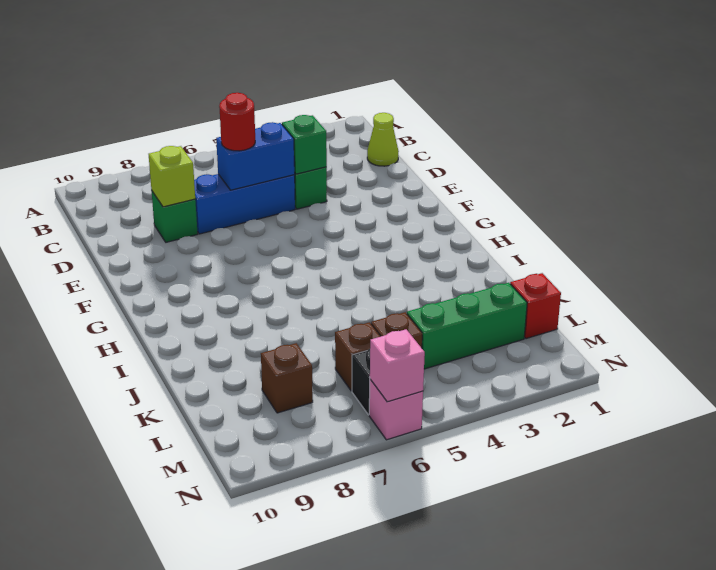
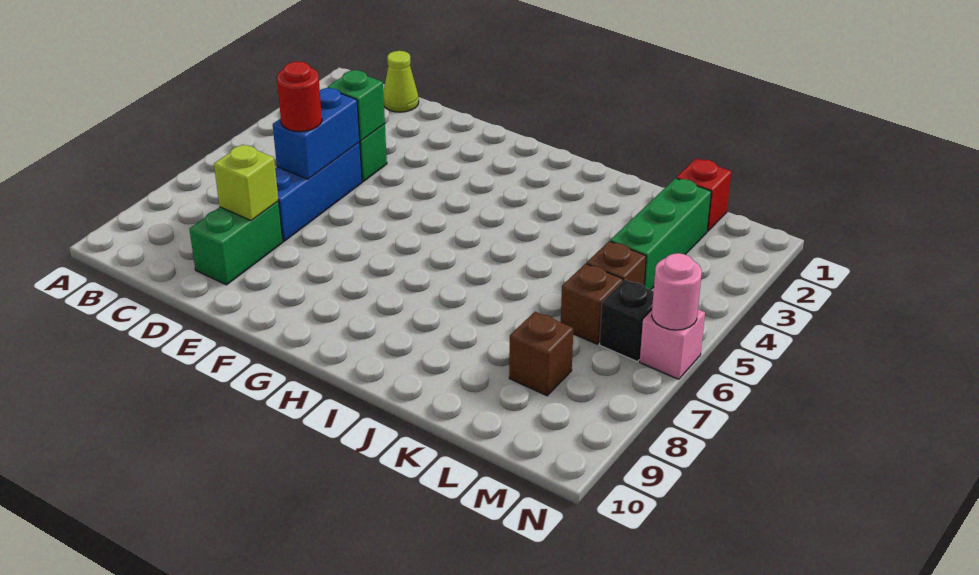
green brick D8 level 1 -> green brick D8:D9 level 1
pink brick N6 level 2 -> pink round brick N6 level 2

